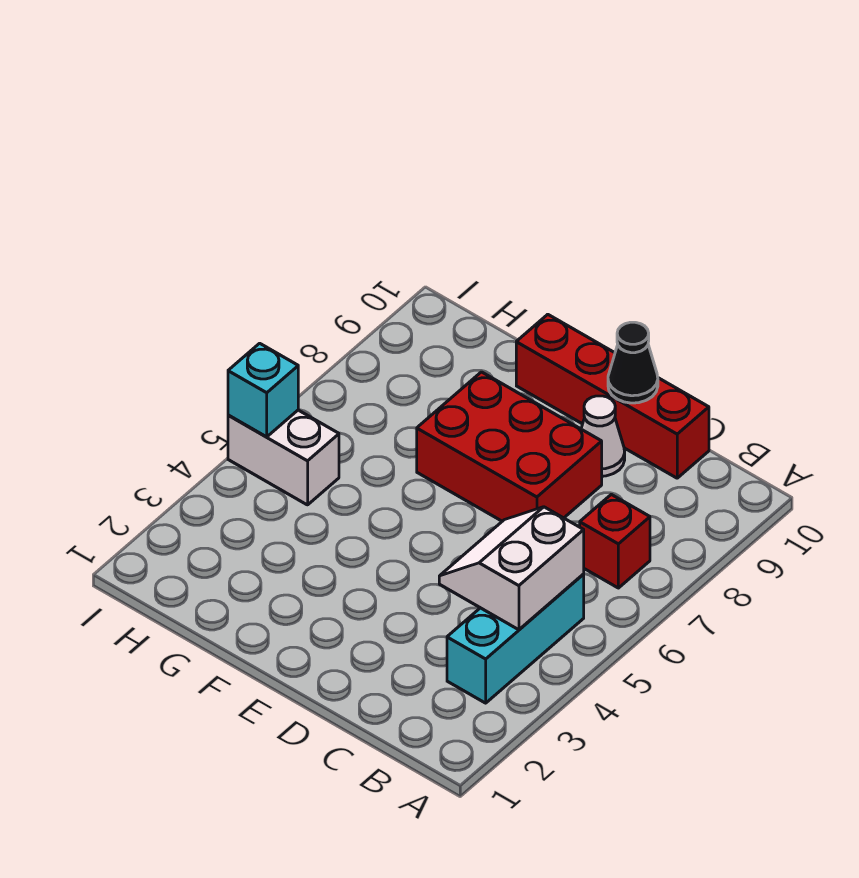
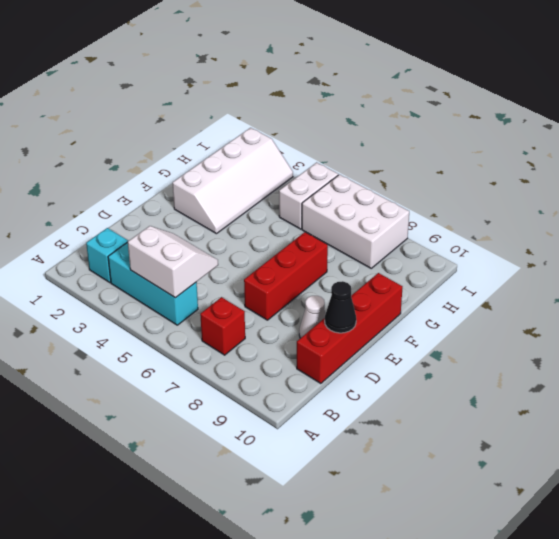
red brick D7:F8 level 1 -> red brick D7:F7 level 1
none -> white slope F2:I3 level 1 top 2
none -> white brick H6:I8 level 1
cyan brick I5 level 2 -> cyan brick B2 level 1

